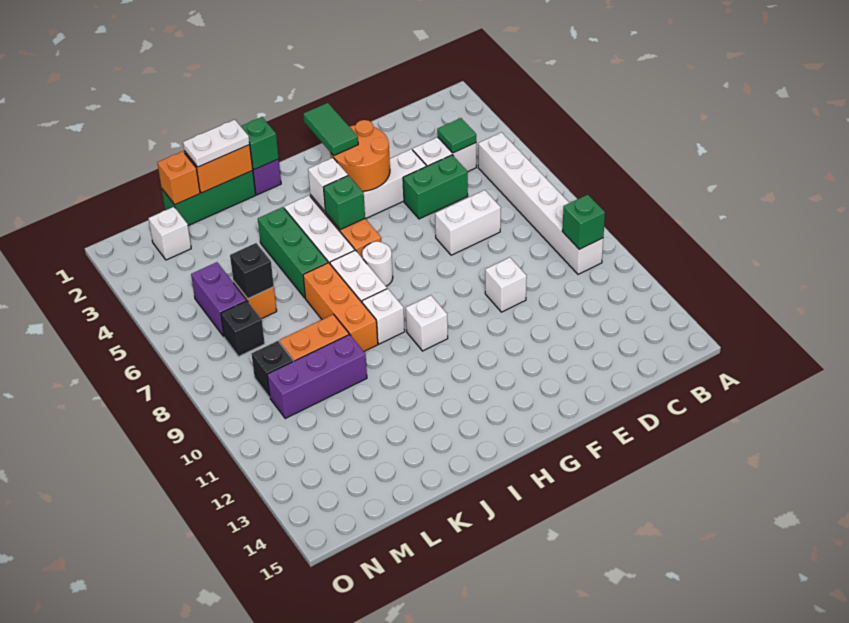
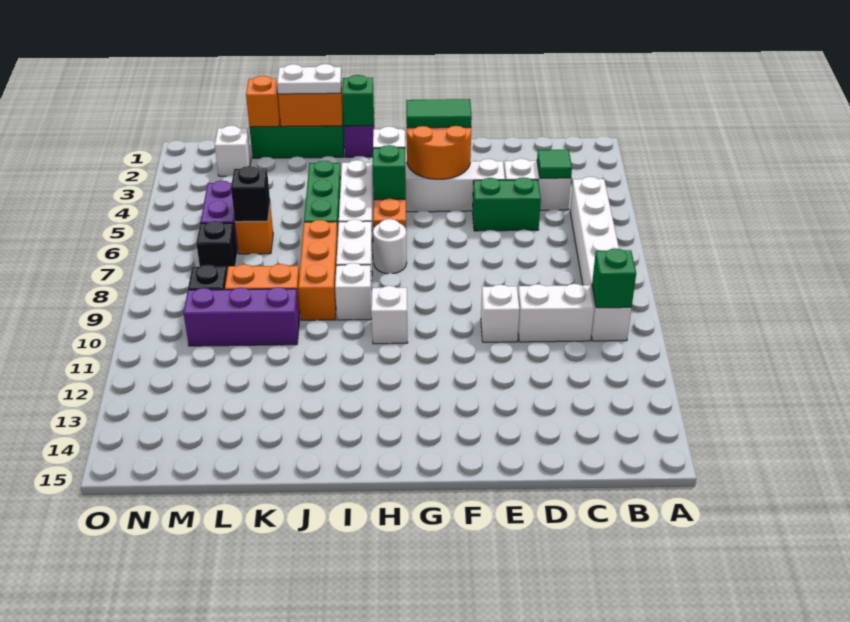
white brick D7:E7 level 1 -> white brick C10:D10 level 1
green tile G2:G3 level 3 -> green tile F3:G3 level 3

